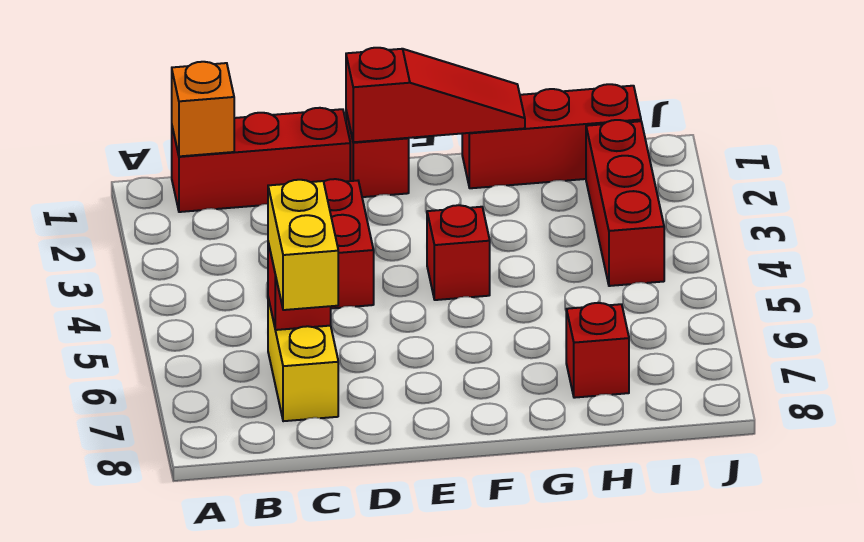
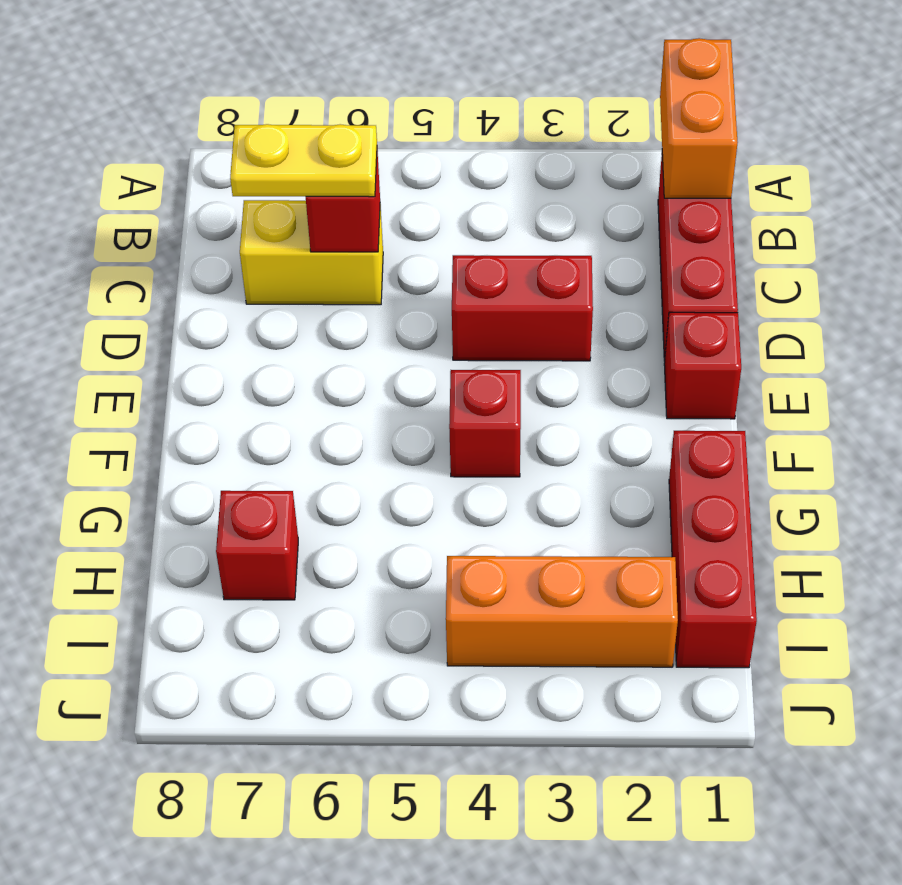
orange brick B1 level 2 -> orange brick A1:B1 level 2
yellow brick C6:C7 level 3 -> yellow plate C6:C7 level 3
red slope E1:G1 level 2 top E -> none
red brick I2:I4 level 1 -> orange brick I2:I4 level 1

